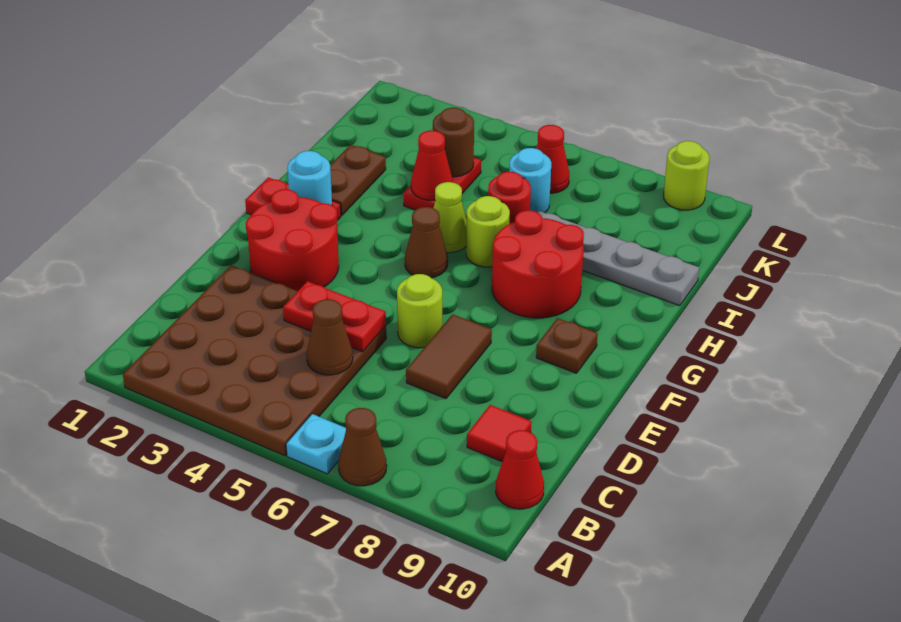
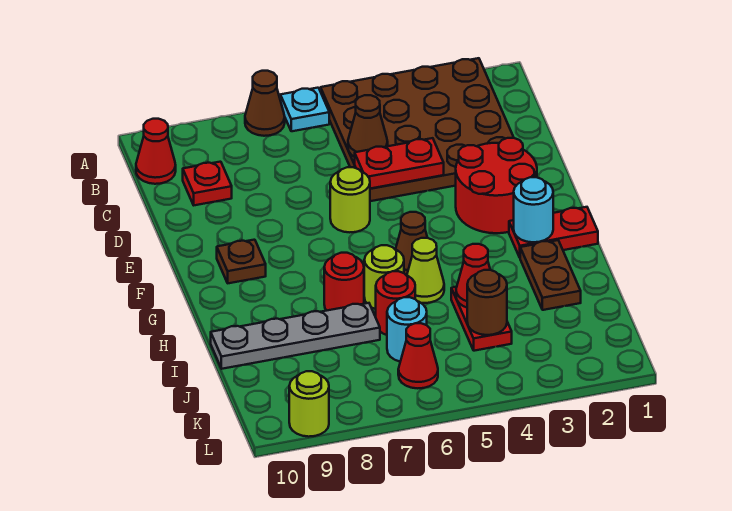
red tile C9 level 1 -> red plate C9 level 1
brown tile D7:E7 level 1 -> none
red round brick G7:H8 level 1 -> red round brick H7 level 1

